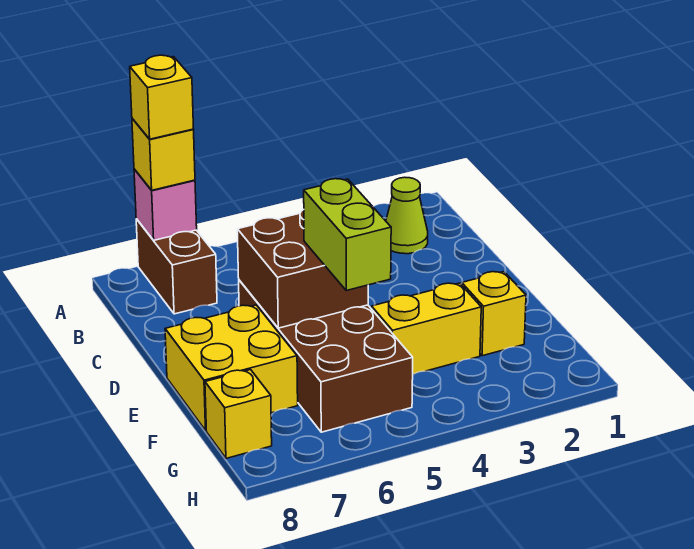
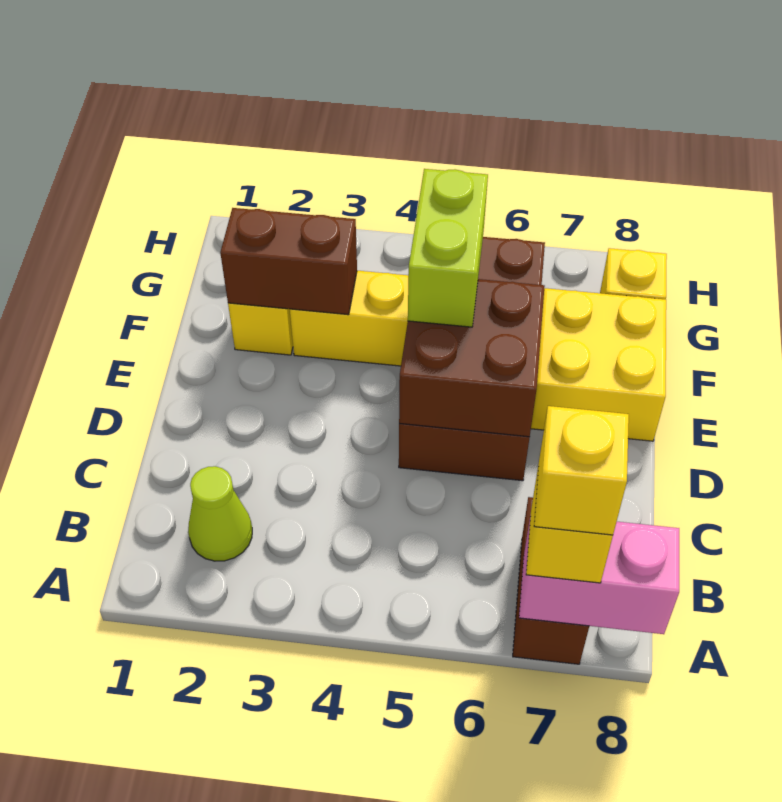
pink brick A7 level 2 -> pink brick A7:A8 level 2
none -> brown brick F2:F3 level 2

